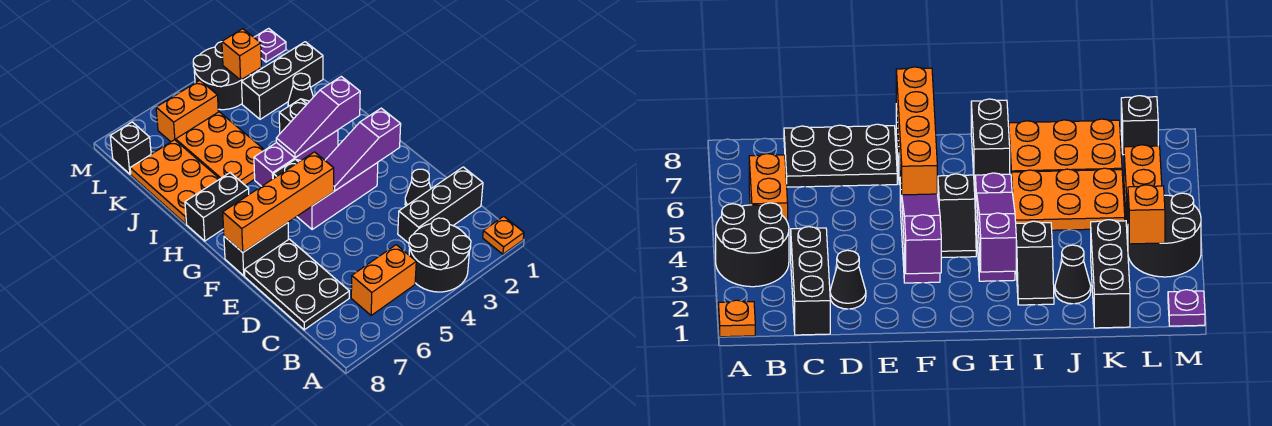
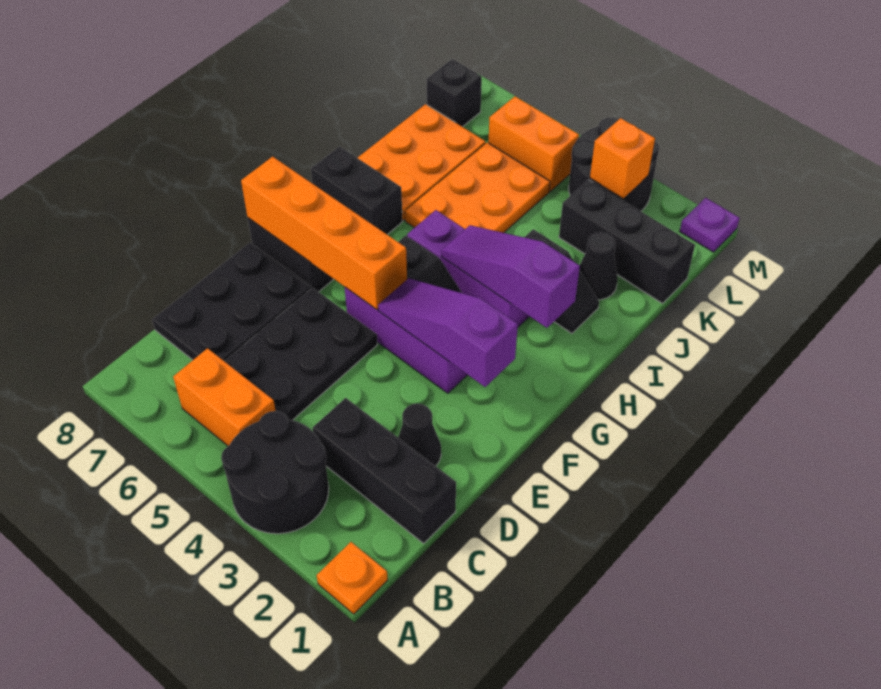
none -> black plate C5:E6 level 1

